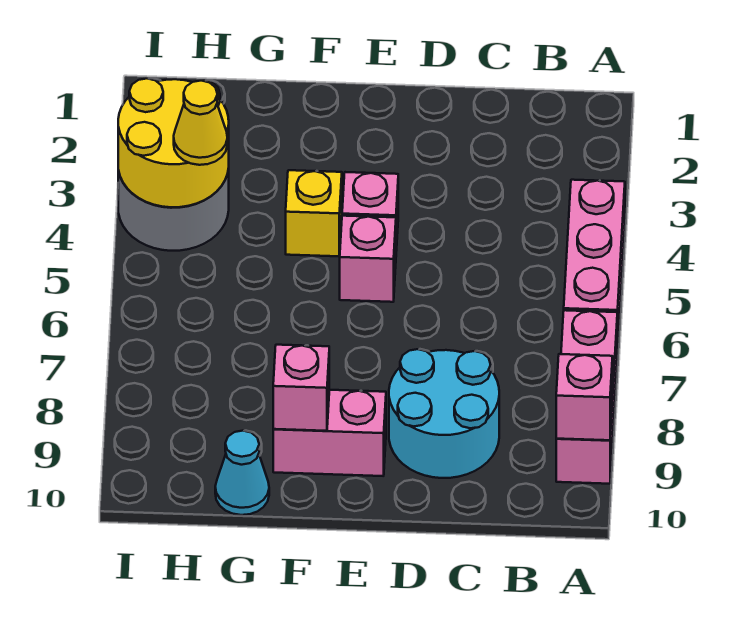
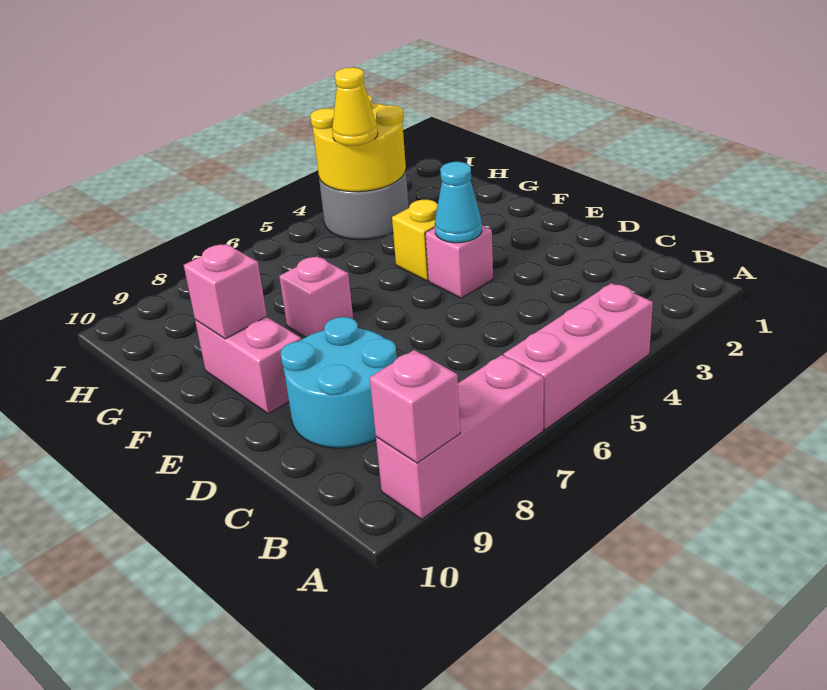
pink brick E5 level 1 -> pink brick F7 level 1
cyan cone G10 level 1 -> cyan cone E4 level 2

